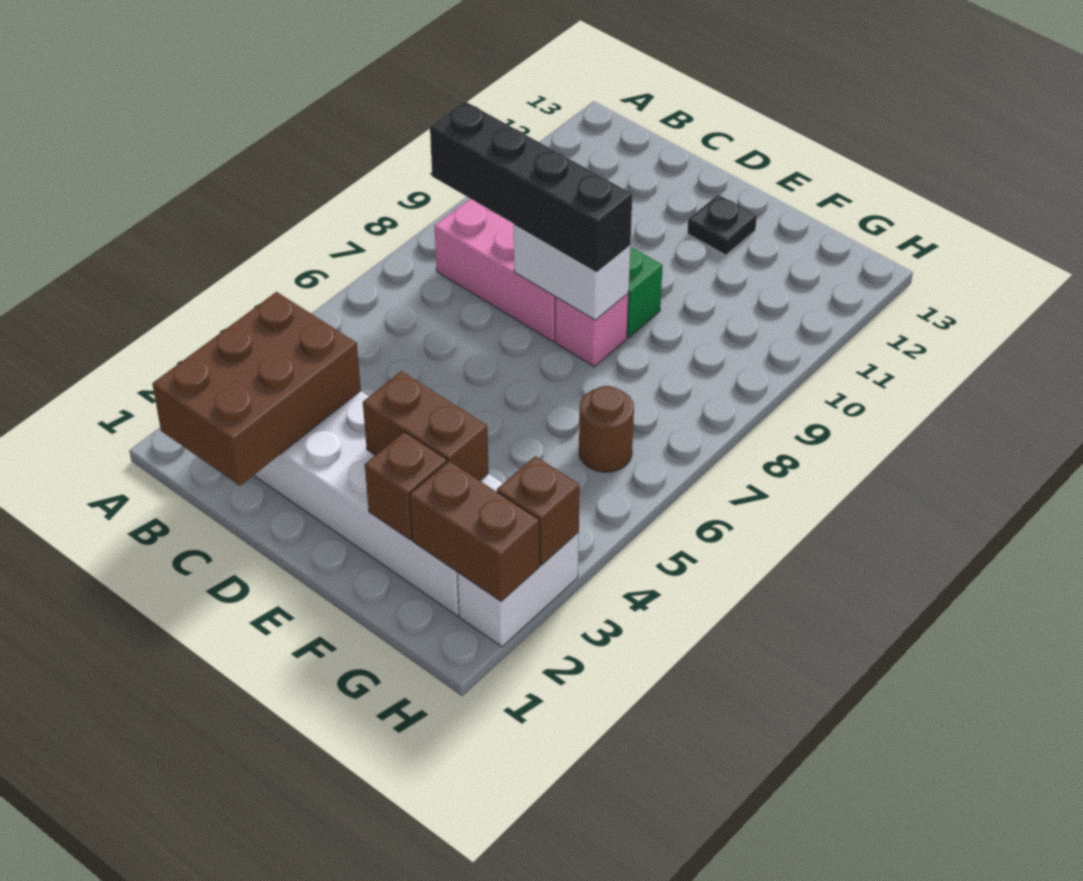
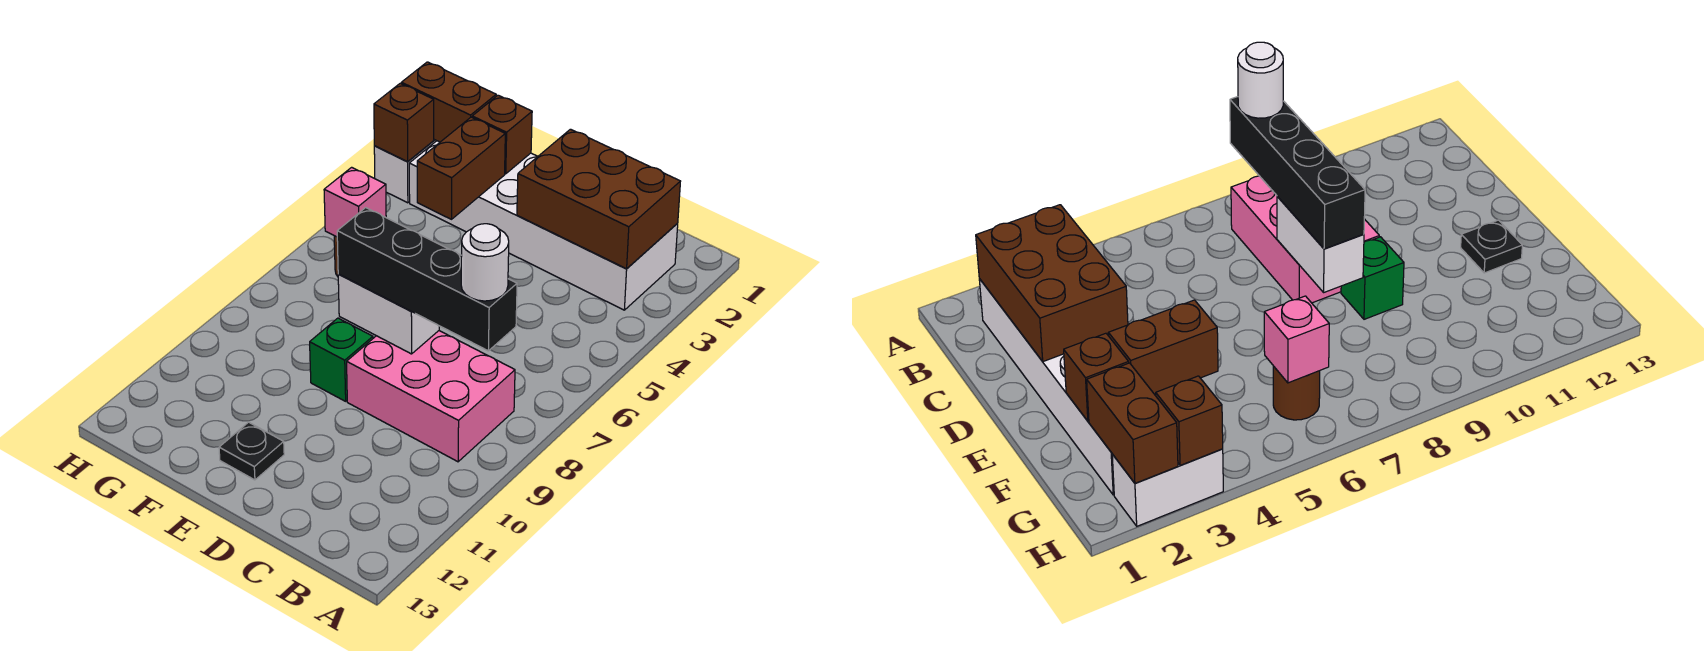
brown brick B1:C3 level 2 -> brown brick B2:D3 level 2
none -> white round brick B8 level 4
brown brick E3:F3 level 2 -> brown brick F3:F4 level 2
pink brick E8 level 1 -> pink brick G6 level 2

